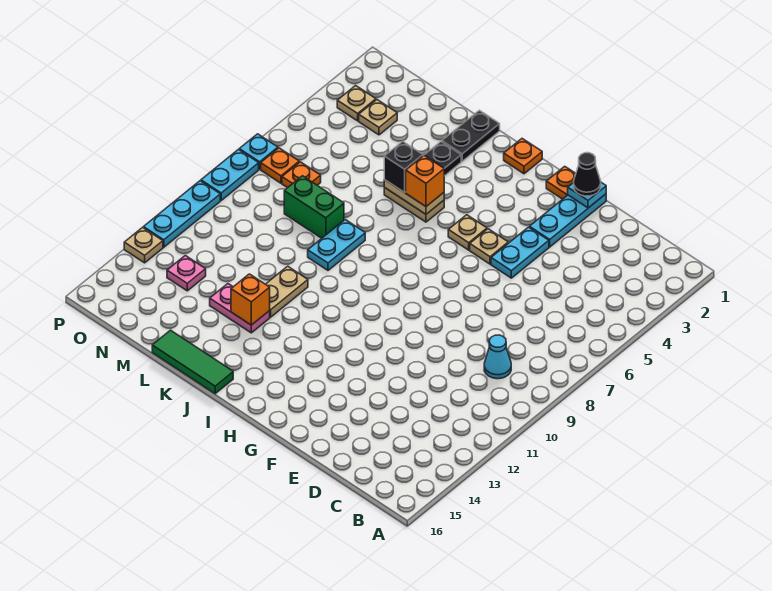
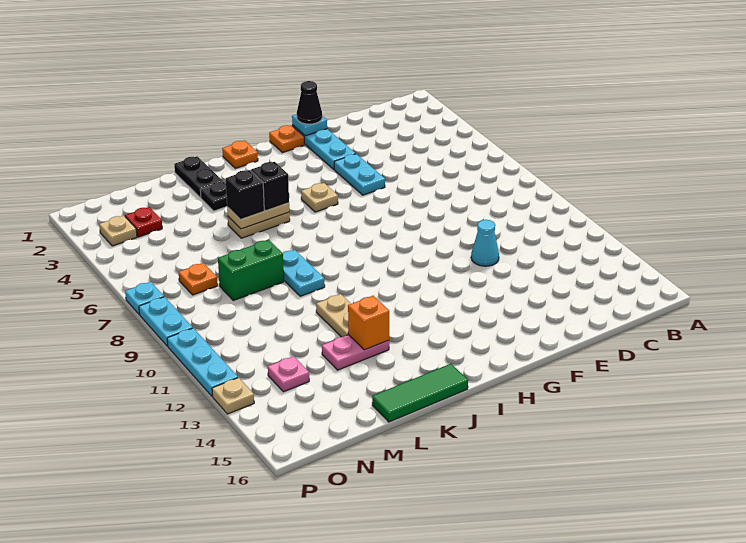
cyan cone C9 level 1 -> cyan cone E11 level 1
tan plate G5 level 1 -> none
orange brick J5 level 3 -> black brick J5 level 3
tan plate N3 level 1 -> red plate N3 level 1
orange plate O7 level 1 -> none

